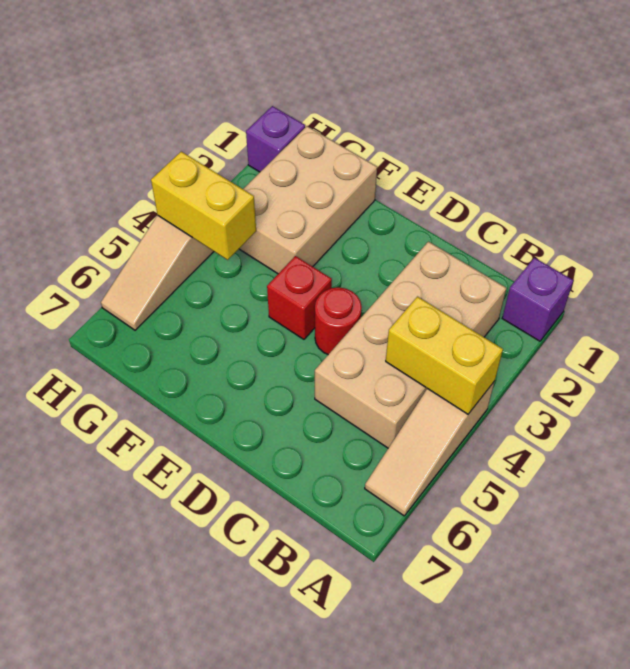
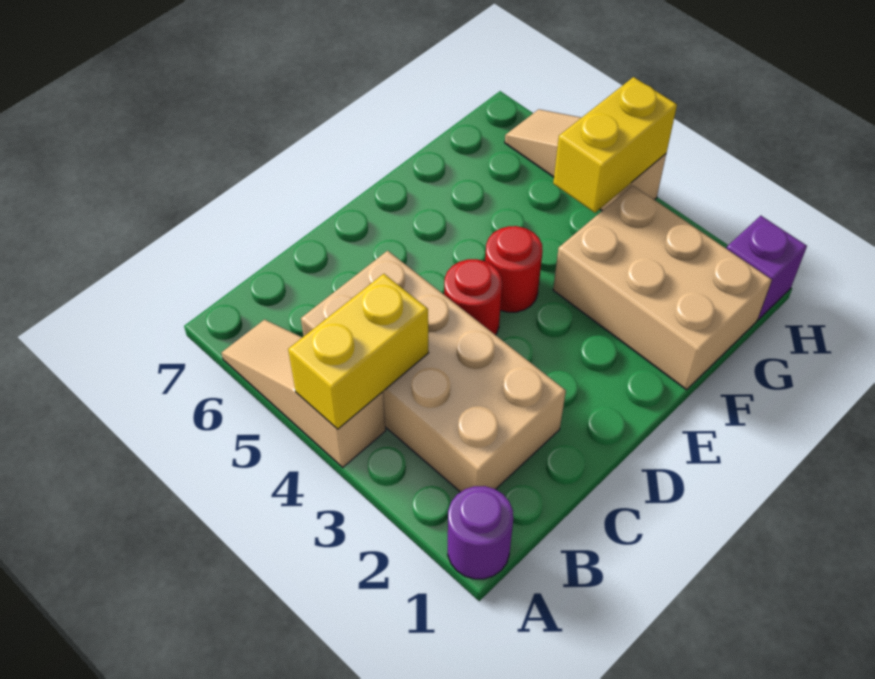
purple brick A1 level 1 -> purple round brick A1 level 1
red brick E4 level 1 -> red round brick E4 level 1

